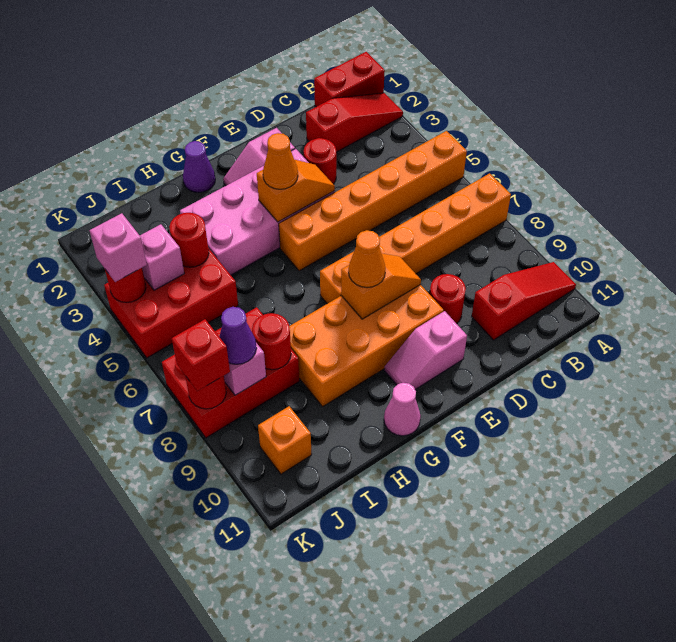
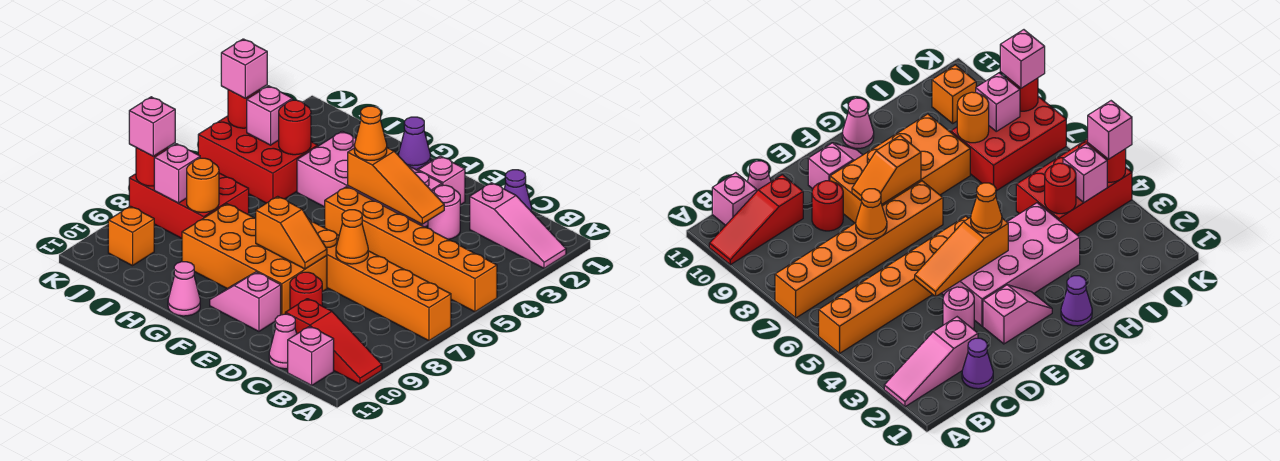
red brick A1:B1 level 1 -> none
red slope A2:C2 level 1 top C -> pink slope A2:C2 level 1 top C
none -> pink brick B11 level 1
none -> pink cone C11 level 1
red round brick D3 level 1 -> pink round brick D3 level 1
orange slope E4:F4 level 2 top F -> orange slope D4:F4 level 2 top F
orange cone F8 level 3 -> orange cone D7 level 2
red round brick I8 level 2 -> orange round brick I8 level 2
purple cone J8 level 3 -> purple cone C1 level 1
red brick K8 level 3 -> pink brick K8 level 3

